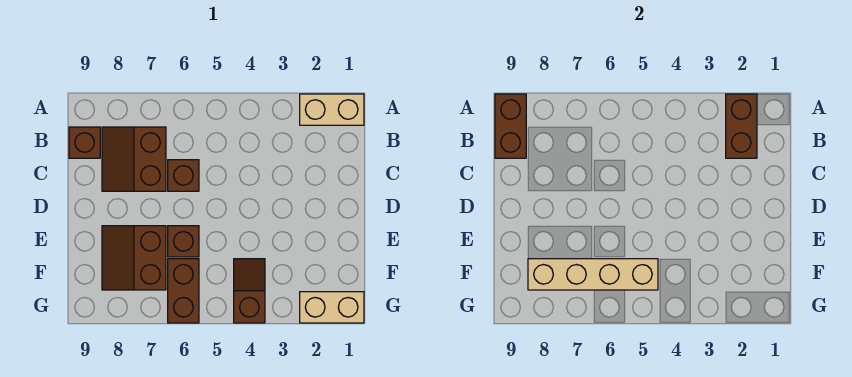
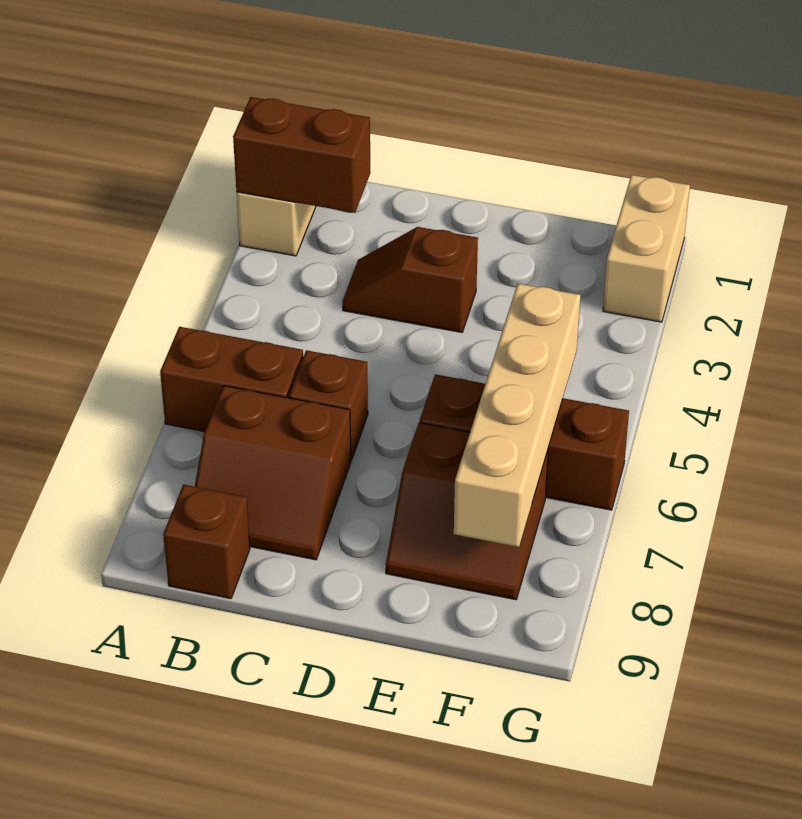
brown brick A9:B9 level 2 -> brown brick A6:B6 level 1
brown slope F4:G4 level 1 top G -> brown slope C3:D3 level 1 top D

